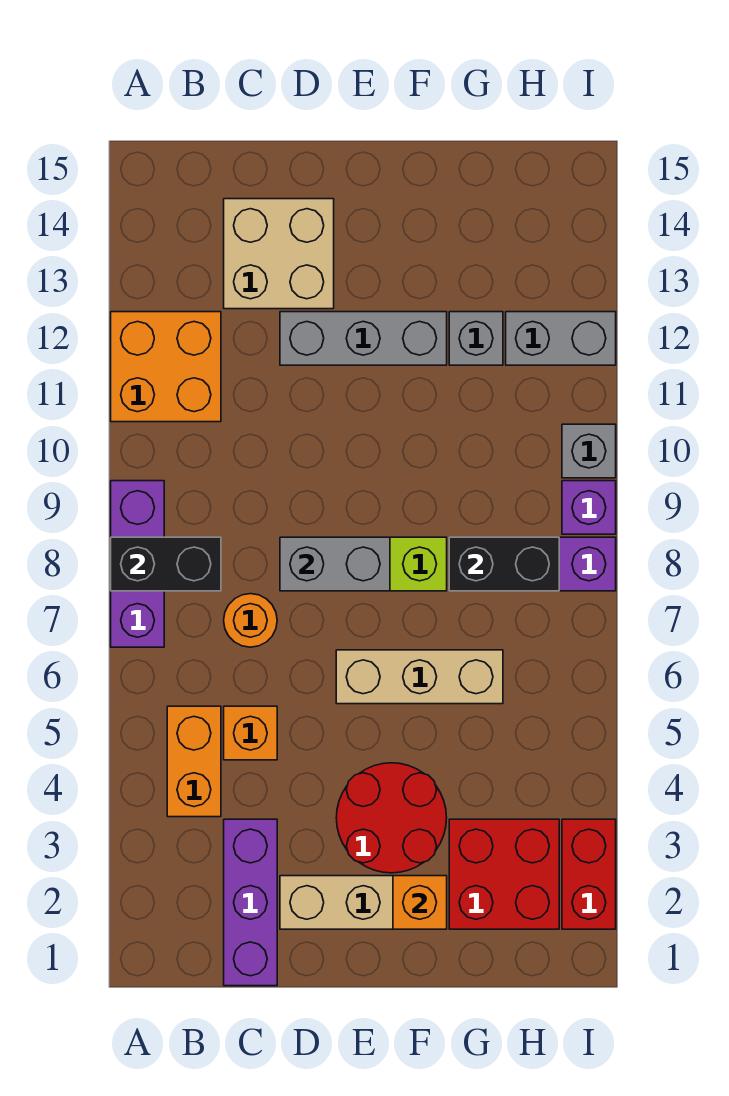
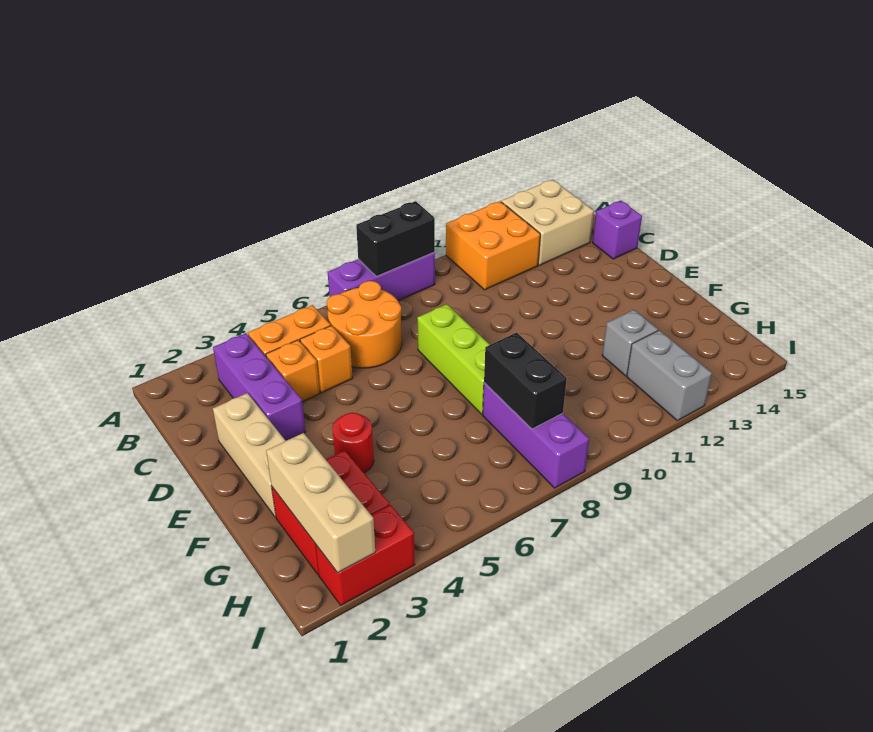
black brick A8:B8 level 2 -> black brick A8:A9 level 2
purple brick C1:C3 level 1 -> purple brick B3:D3 level 1
orange round brick C7 level 1 -> orange round brick B6:C7 level 1
tan brick C13:D14 level 1 -> tan brick A13:B14 level 1
grey brick D8:E8 level 2 -> none
grey brick D12:F12 level 1 -> none
red round brick E3:F4 level 1 -> red round brick F4 level 1
tan brick E6:G6 level 1 -> tan brick G2:I2 level 2
orange brick F2 level 2 -> orange brick C4 level 1
purple brick I9 level 1 -> purple brick C15 level 1
grey brick I10 level 1 -> none

